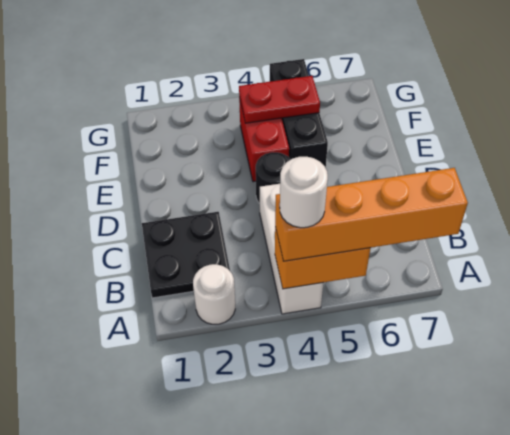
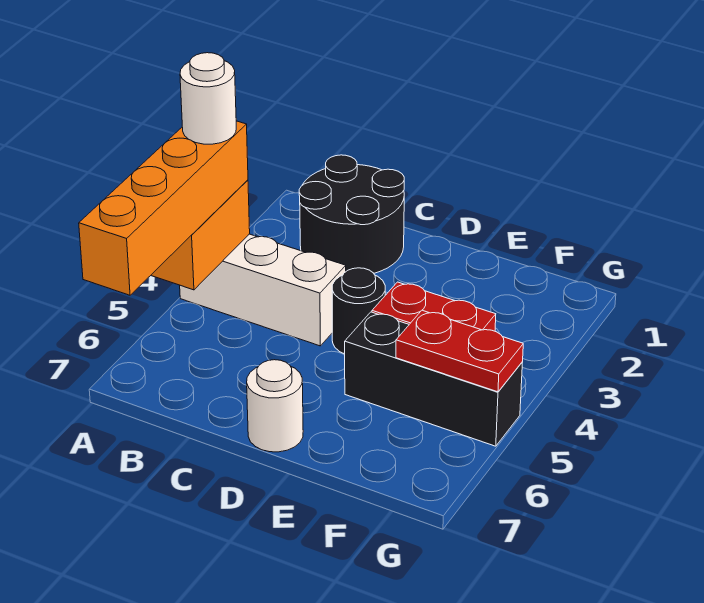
white round brick A2 level 1 -> white round brick D7 level 1
black plate B1:C2 level 1 -> black round brick B1:C2 level 1
red plate F4:F5 level 2 -> red plate F5:G5 level 2

